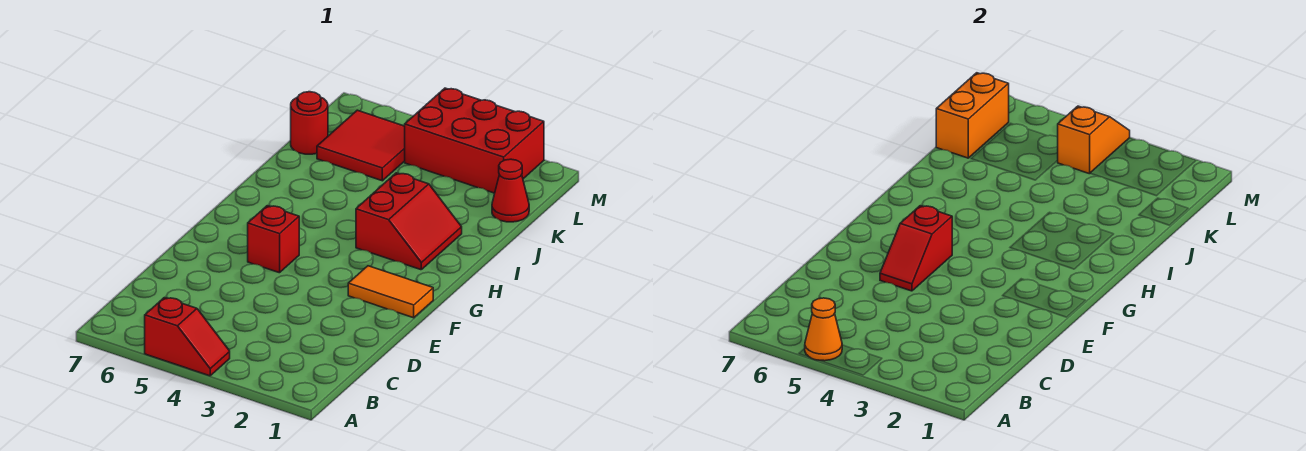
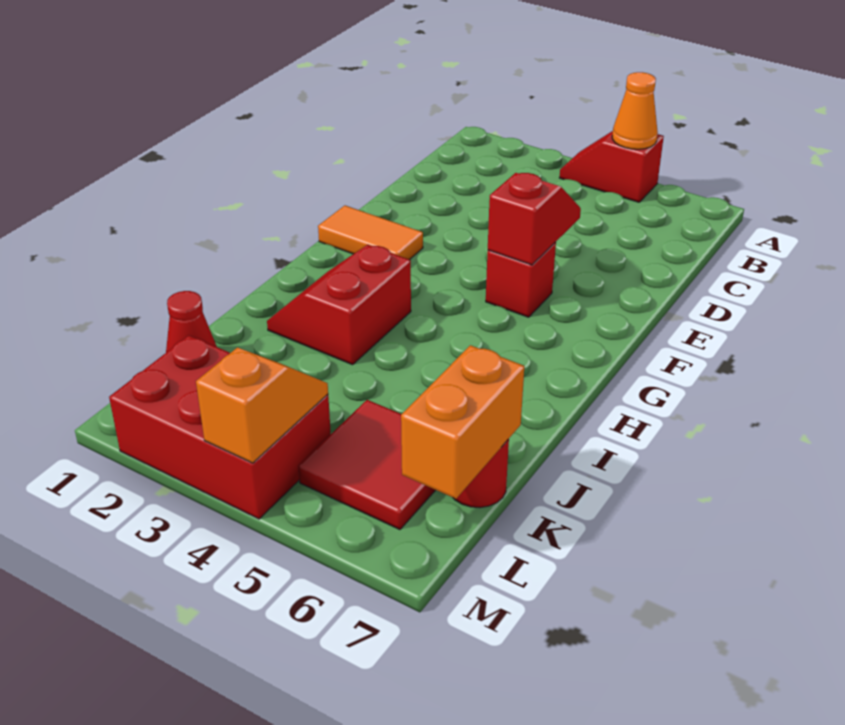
orange slope L4:M4 level 2 top L -> orange slope L4:M4 level 2 top M

